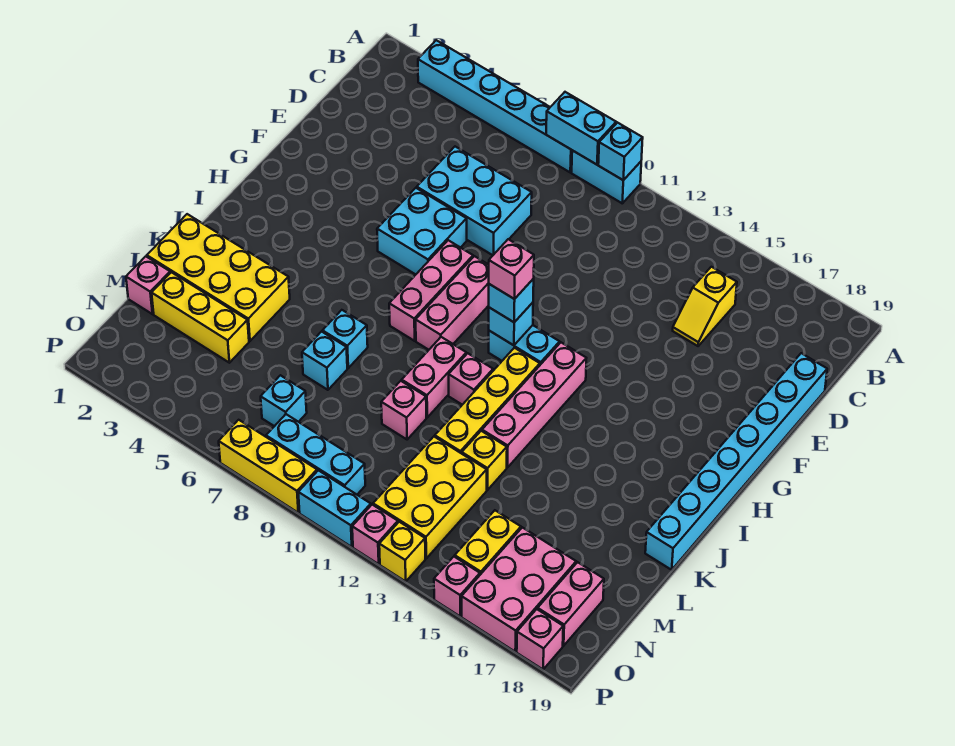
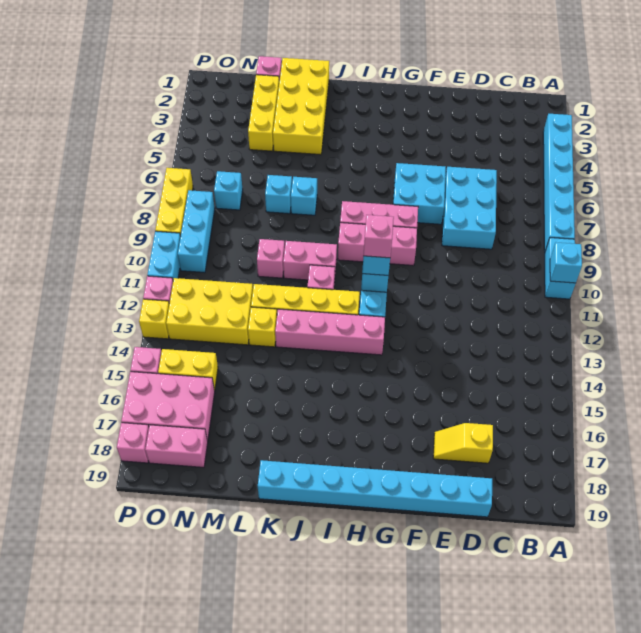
cyan brick A8:A9 level 2 -> none
yellow slope C15:D15 level 1 top C -> yellow slope D17:E17 level 1 top D

